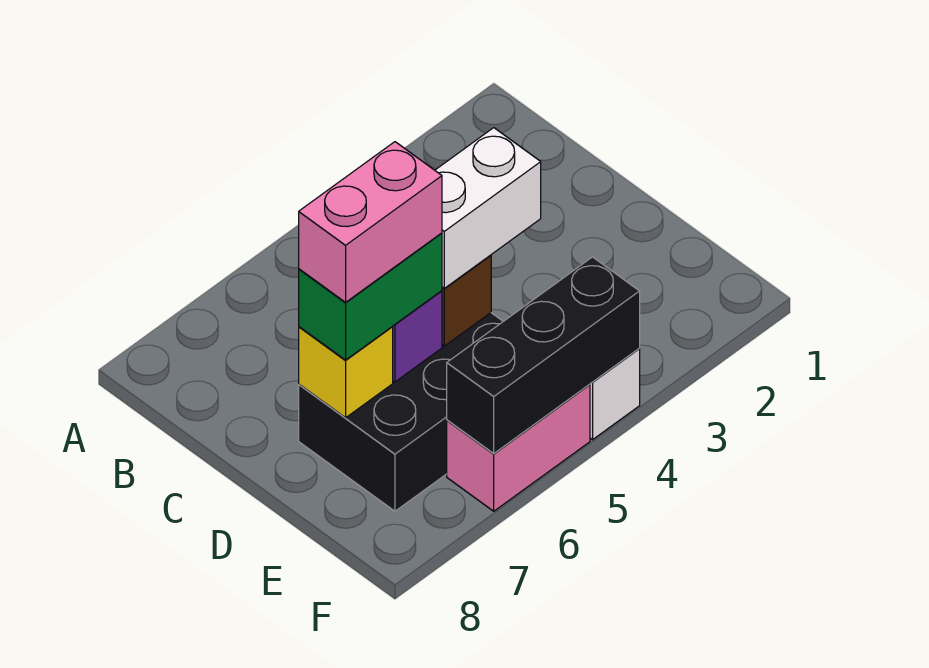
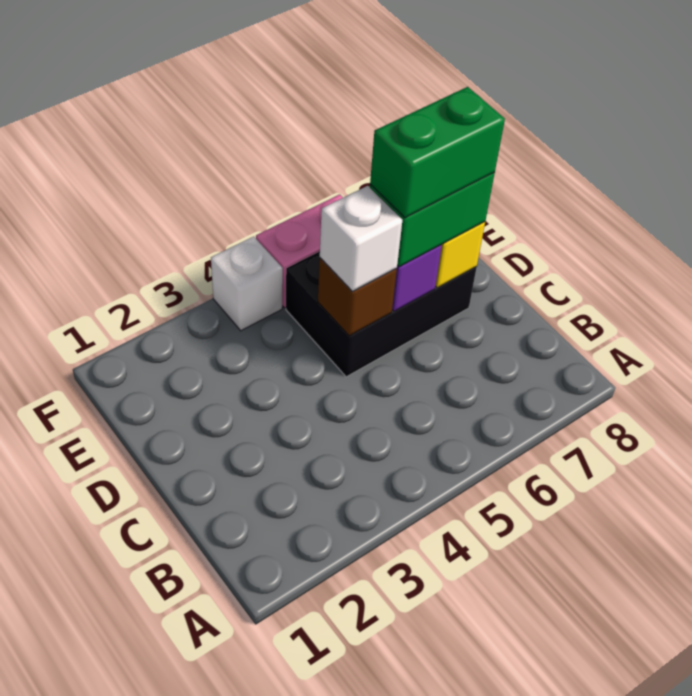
white brick D4:D5 level 3 -> white brick D5 level 3
pink brick D6:D7 level 4 -> green brick D6:D7 level 4
black brick F4:F6 level 2 -> none

